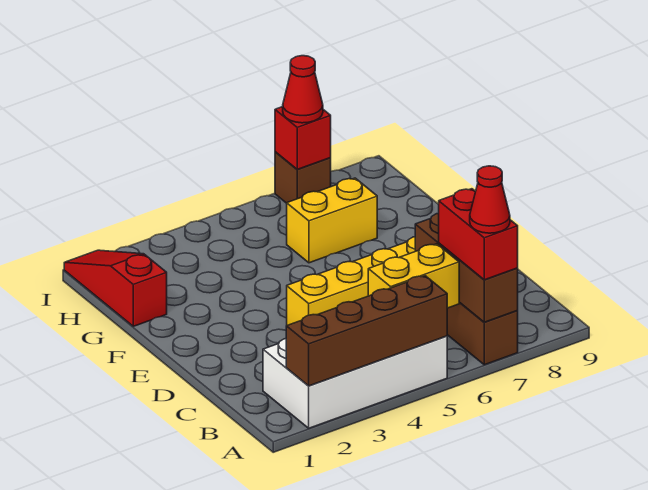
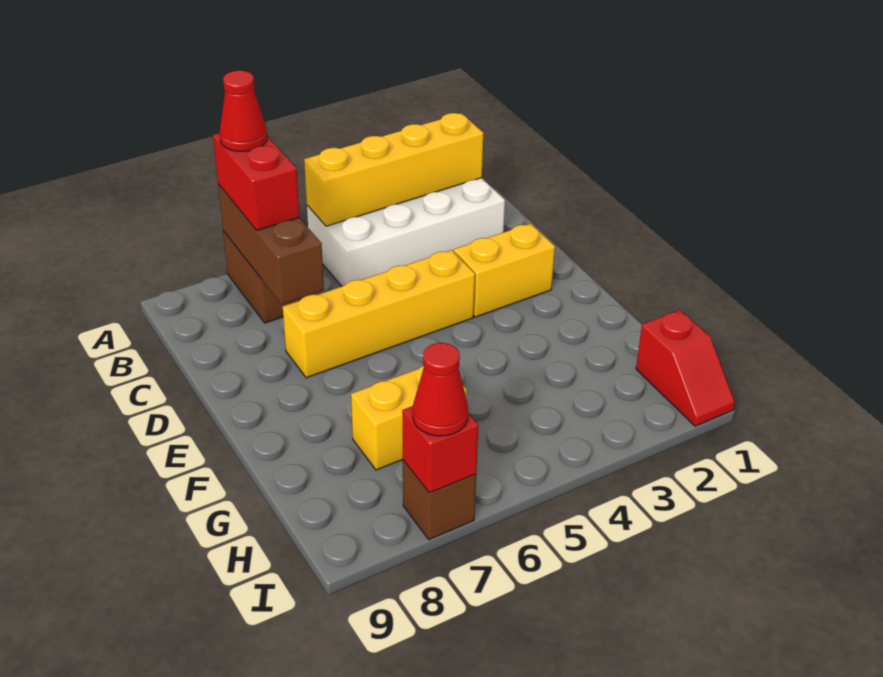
brown brick A2:A5 level 2 -> yellow brick A2:A5 level 2
yellow brick B5:B6 level 2 -> yellow brick D2:D3 level 1
red slope G1:I1 level 1 top G -> red slope H1:I1 level 1 top H

